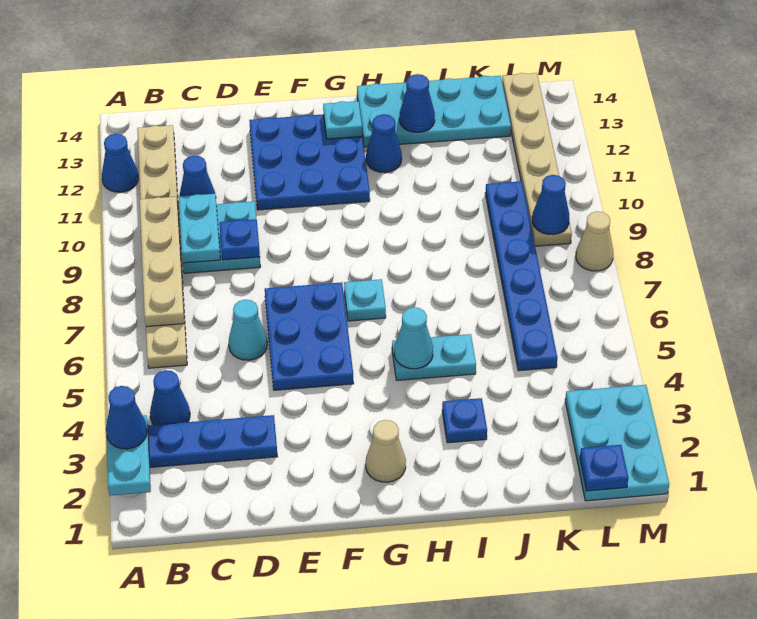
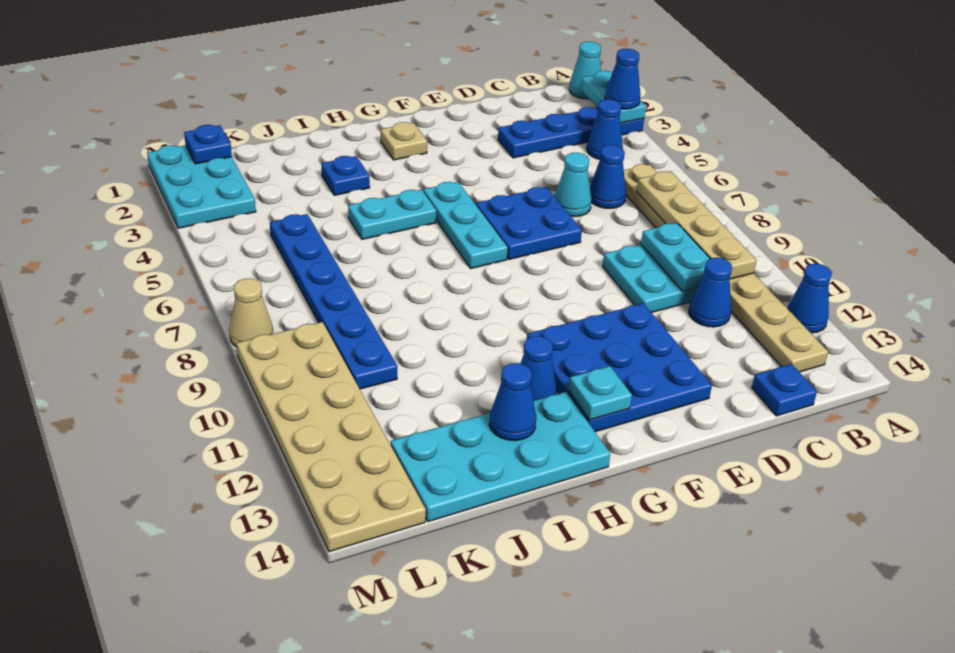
blue plate D9 level 2 -> blue plate C14 level 1
blue plate E5:F7 level 1 -> blue plate E6:F7 level 1
tan cone G2 level 1 -> tan plate G2 level 1
cyan plate G7 level 1 -> cyan plate G5:G7 level 1
cyan cone H5 level 2 -> cyan cone A1 level 1
tan plate L9:L14 level 1 -> tan plate L9:M14 level 1
blue cone L9 level 2 -> blue cone C6 level 1

